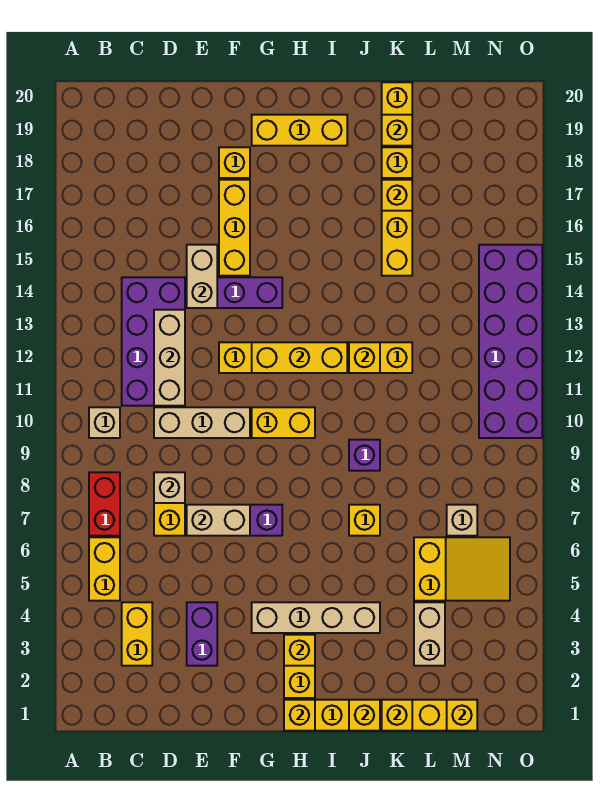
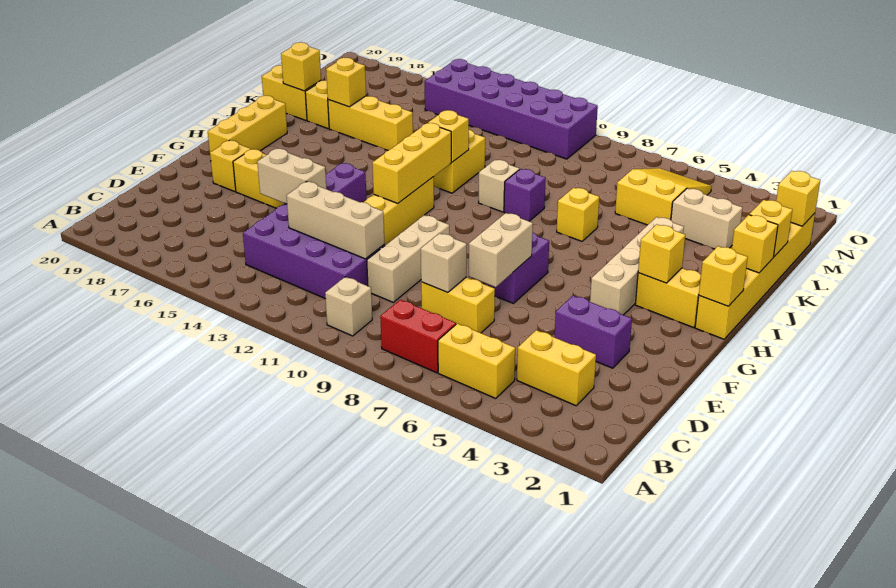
yellow brick G10:H10 level 1 -> none
tan brick M7 level 1 -> tan brick J10 level 1

